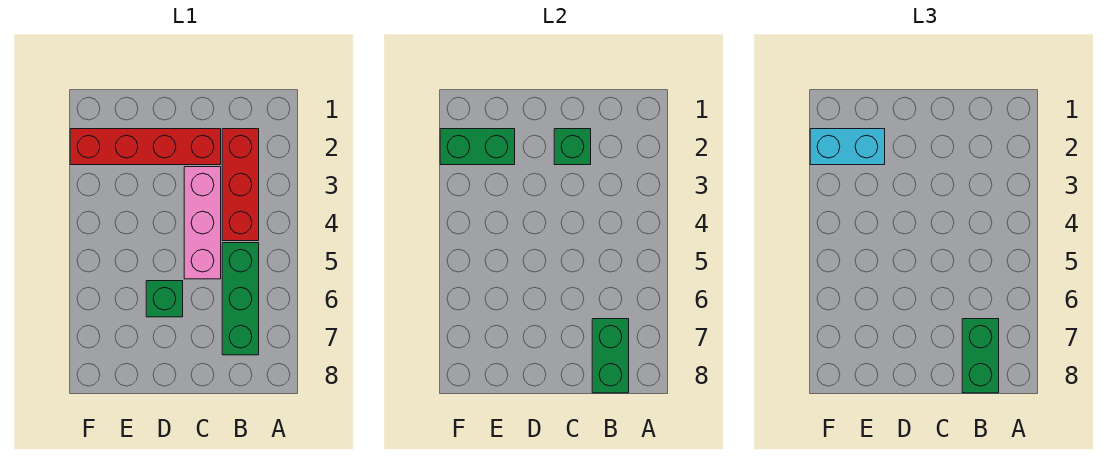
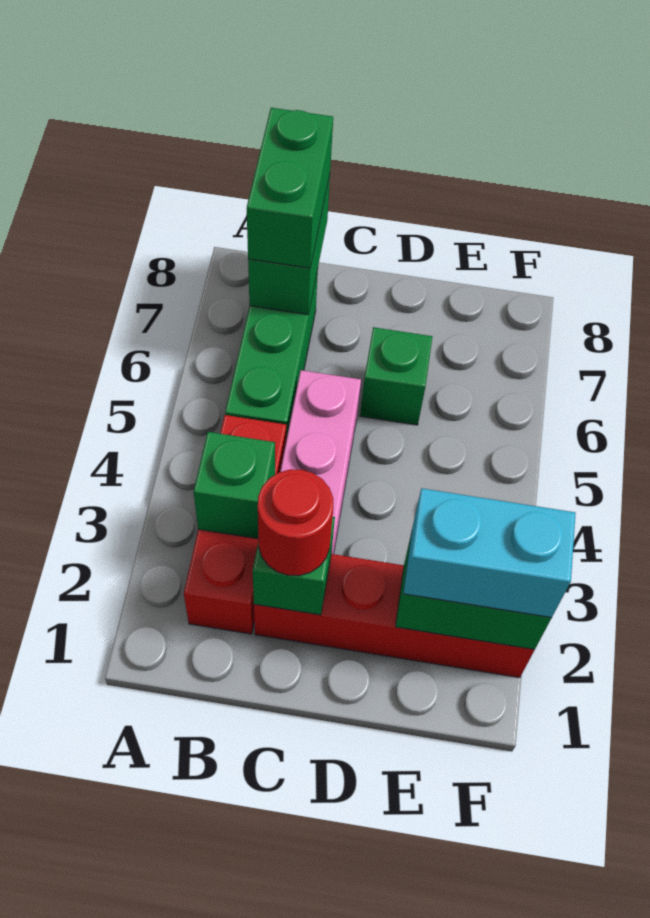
none -> green brick B3 level 2
none -> red round brick C2 level 3

